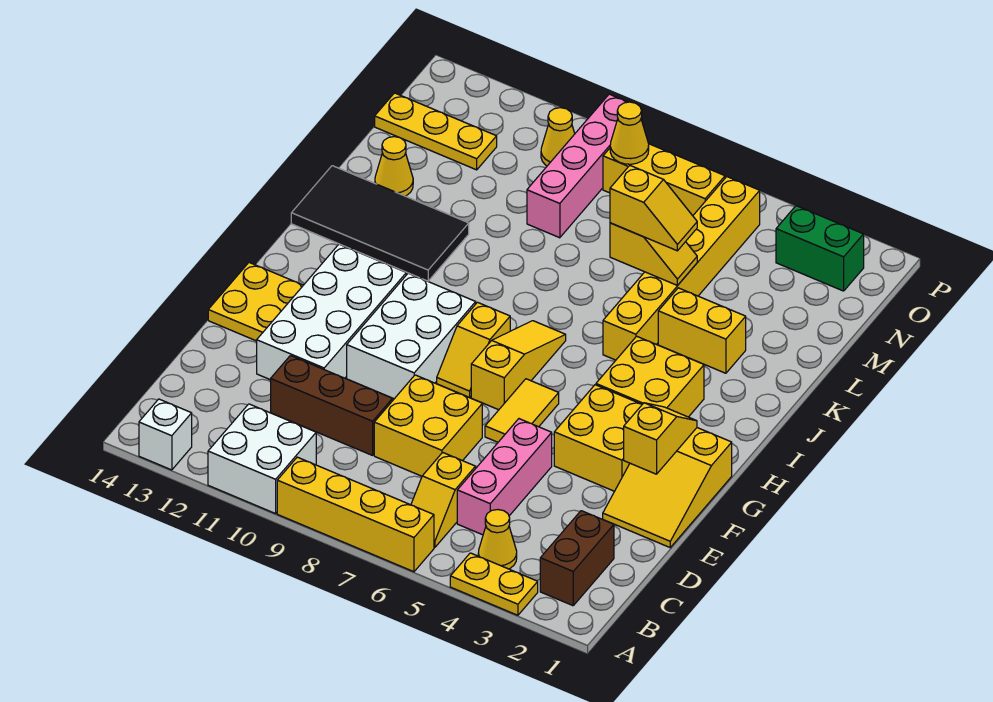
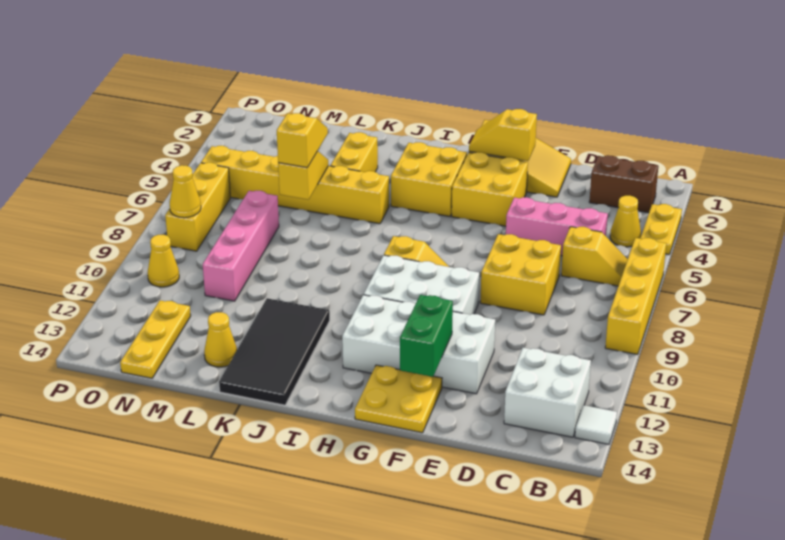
white brick A10:B11 level 1 -> white brick B12:C13 level 1
white brick A13 level 1 -> white tile A13 level 1
brown brick D9:D11 level 1 -> none
yellow tile F6:G6 level 1 -> none
yellow slope G7:I7 level 1 top G -> none
pink brick M9:P9 level 1 -> pink brick M7:M10 level 1
green brick O2:O3 level 1 -> green brick F12:F13 level 2

